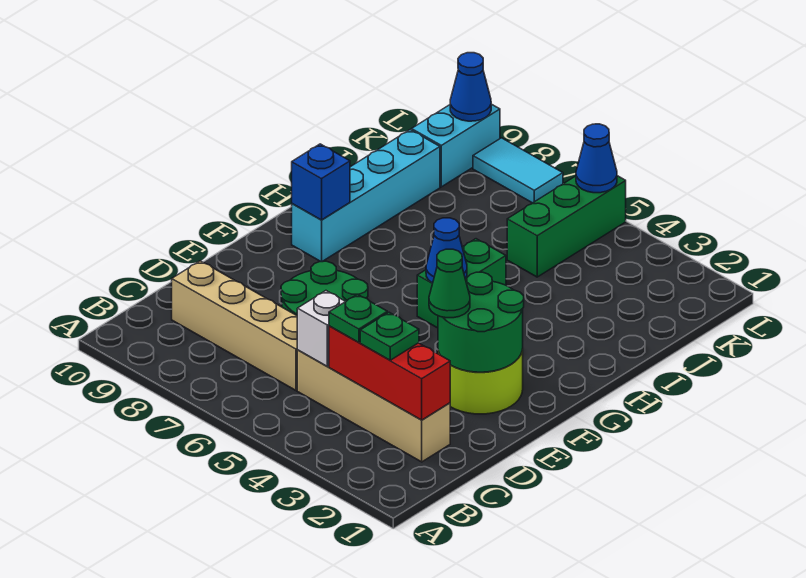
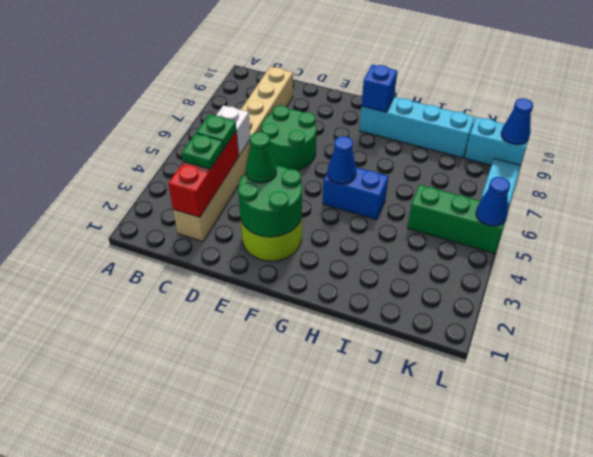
green brick G5:H5 level 1 -> blue brick G5:H5 level 1

